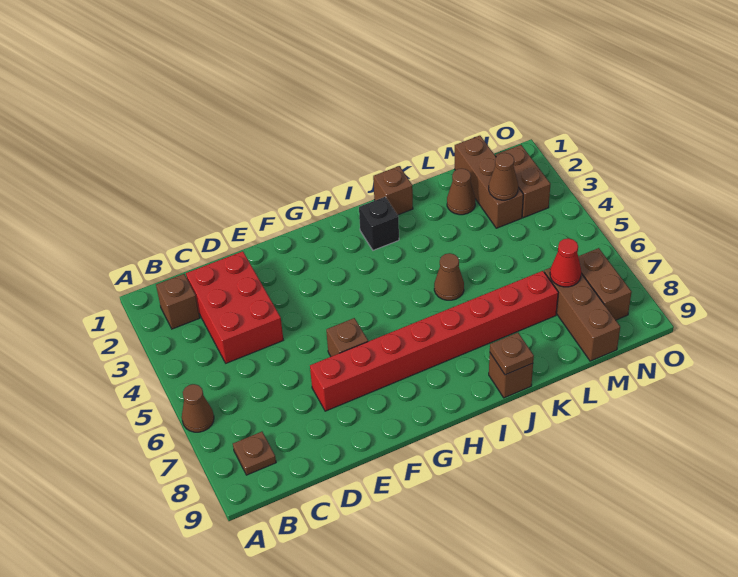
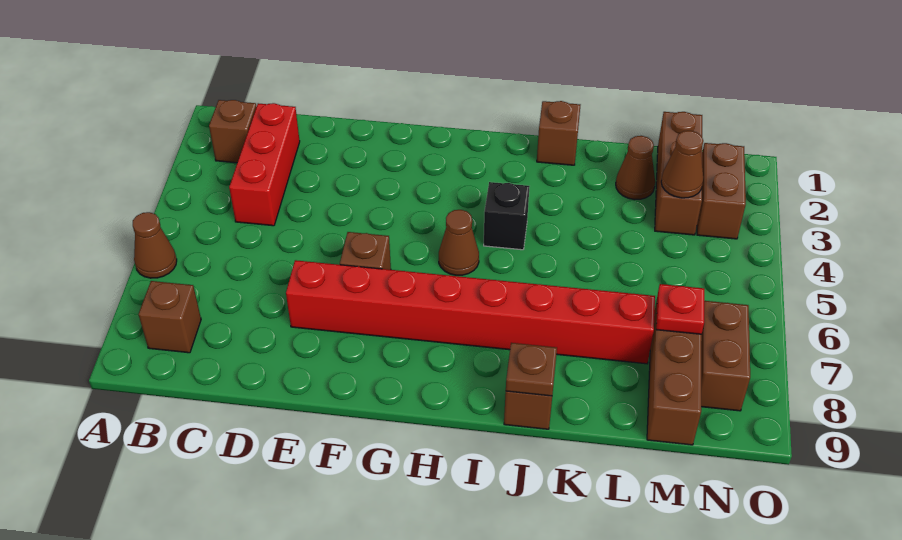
brown plate B8 level 1 -> brown brick B8 level 1
red brick C2:D4 level 1 -> red brick C2:C4 level 1
black brick I2 level 1 -> black brick I4 level 1
brown cone J5 level 1 -> brown cone H5 level 1
red cone M7 level 2 -> red plate M7 level 2

